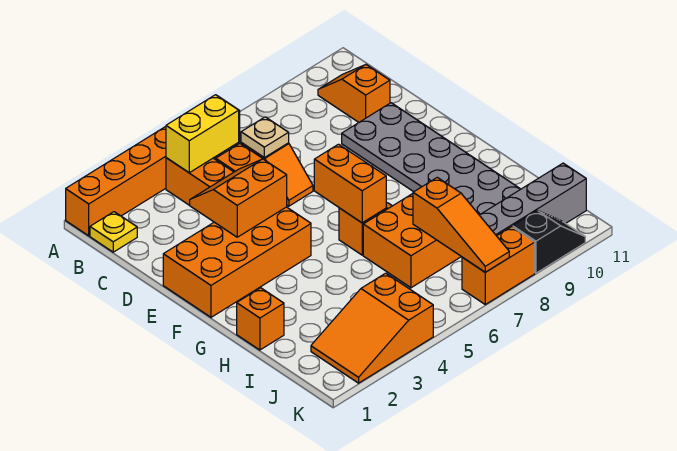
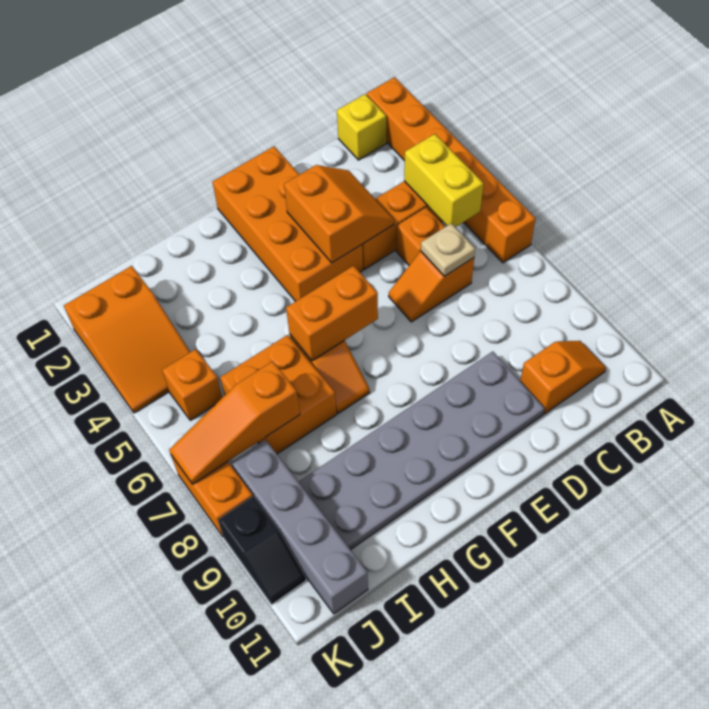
yellow plate B1 level 1 -> yellow brick B1 level 1
orange brick H1 level 1 -> orange brick J5 level 1
orange slope J2:K4 level 1 top 4 -> orange slope J2:K4 level 1 top 2

